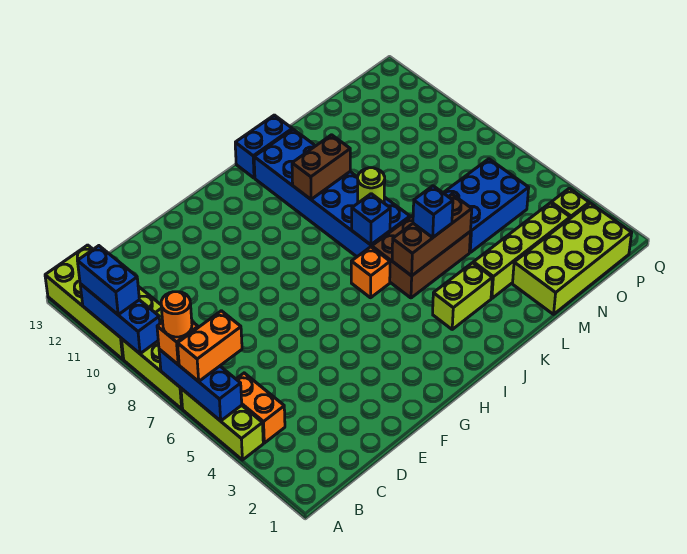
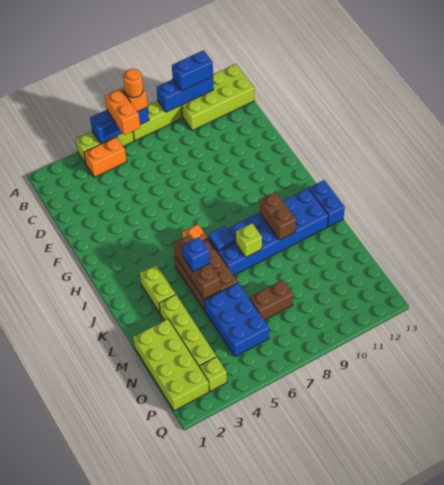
blue brick J7 level 2 -> blue tile J7 level 2
lime round brick K8 level 2 -> lime brick K8 level 2
none -> brown brick N7:N8 level 1

